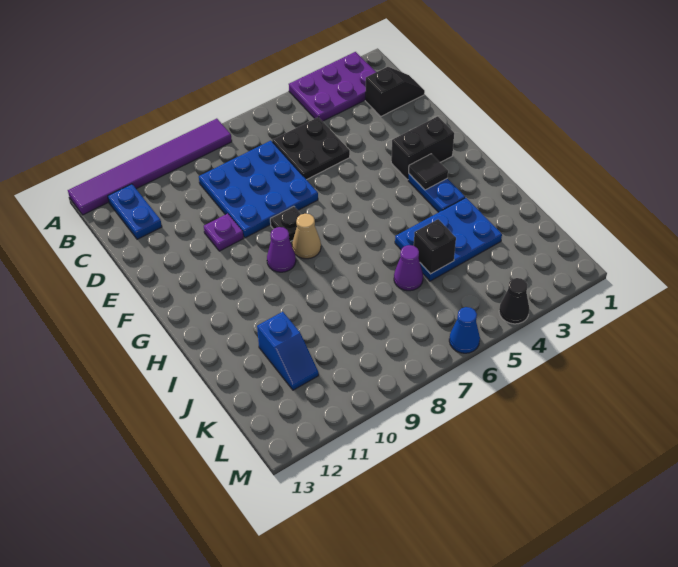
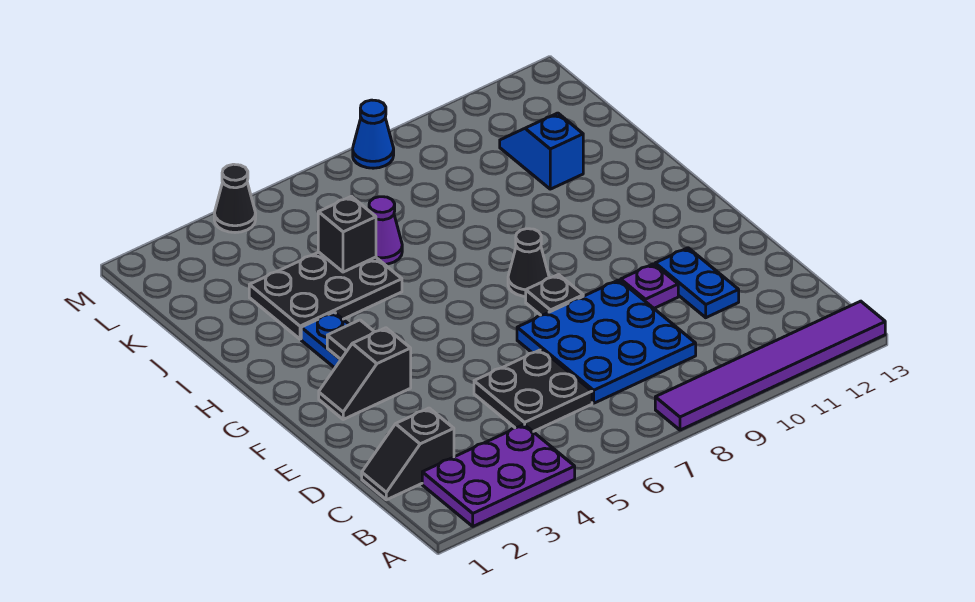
blue plate B12:C12 level 1 -> blue plate D11:E11 level 1
black brick F2:F3 level 1 -> black slope F2:F3 level 1 top 3
tan cone G8 level 1 -> black cone G8 level 1
purple cone G9 level 1 -> none
blue plate I3:J5 level 1 -> black plate I3:J5 level 1
blue cone M6 level 1 -> blue cone M8 level 1

